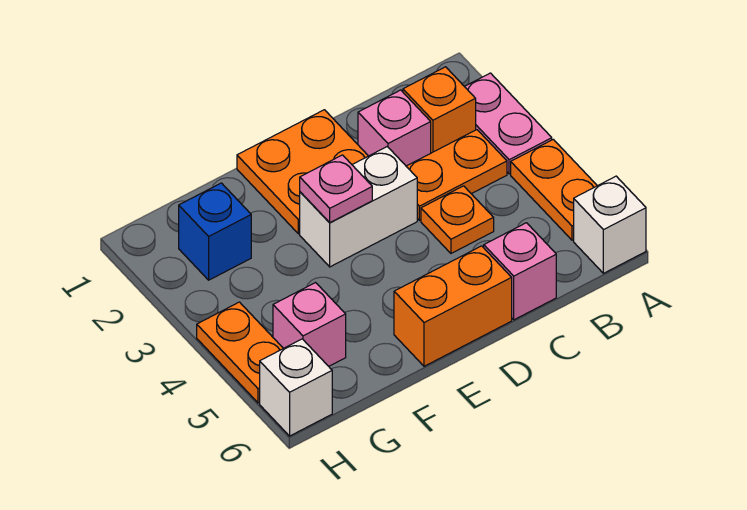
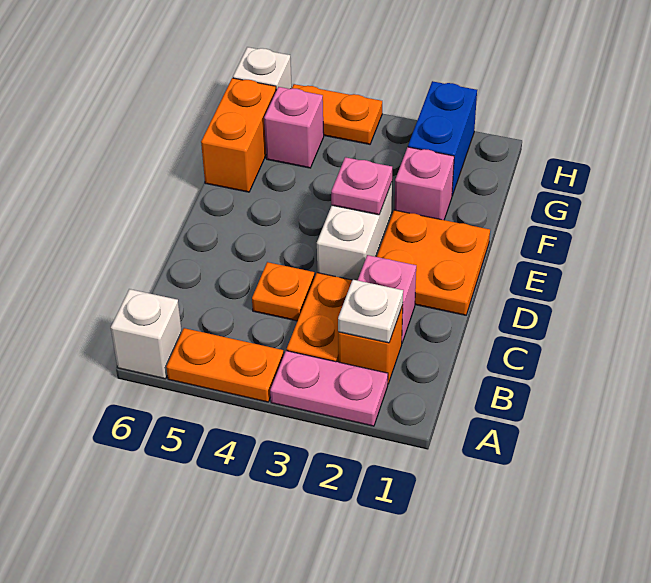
none -> white plate B2 level 2
pink brick C6 level 1 -> pink brick F2 level 1
orange brick D6:E6 level 1 -> orange brick F6:G6 level 1
blue brick G2 level 1 -> blue brick G2:H2 level 1

